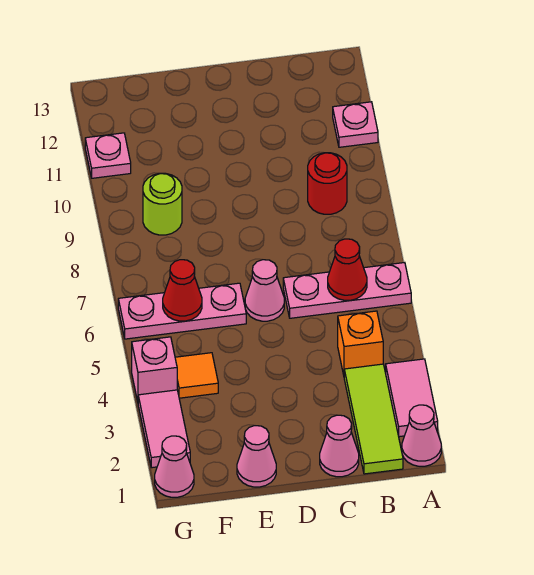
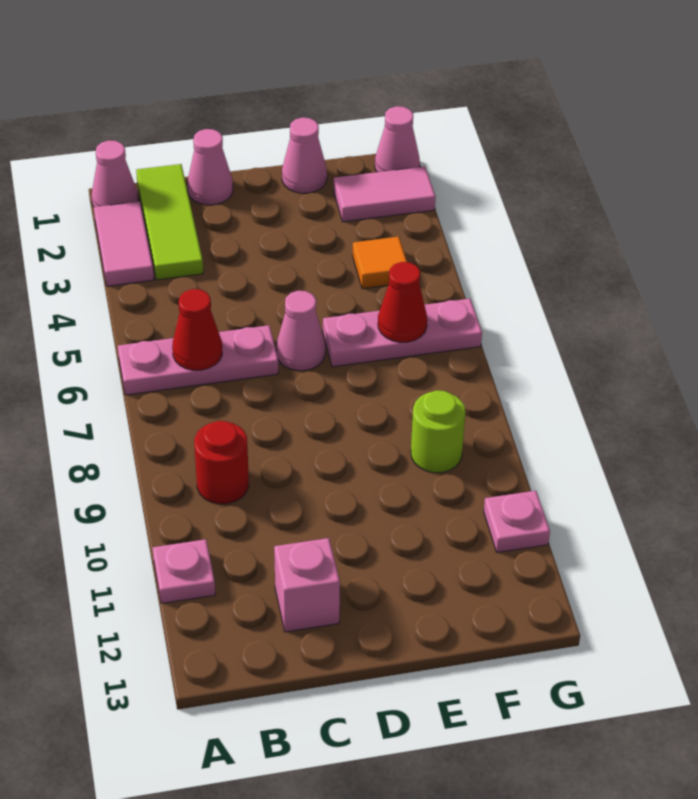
orange brick B4 level 1 -> none
pink tile G2:G3 level 1 -> pink tile F2:G2 level 1
pink brick G4 level 1 -> pink brick C12 level 1

